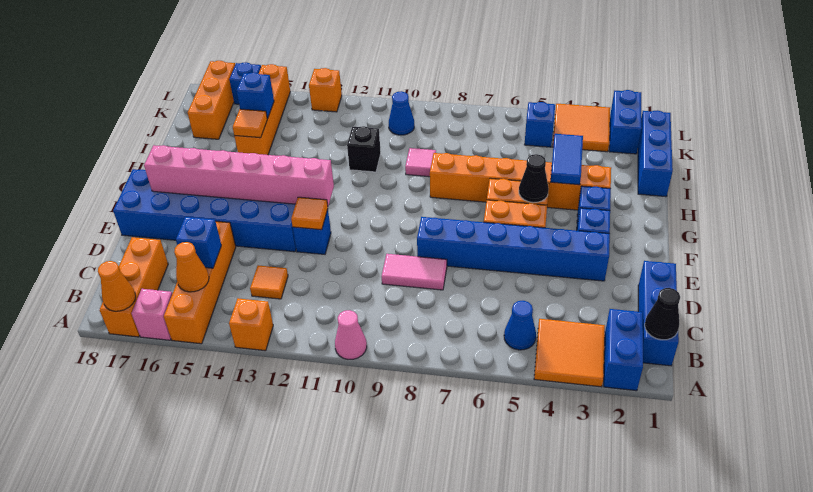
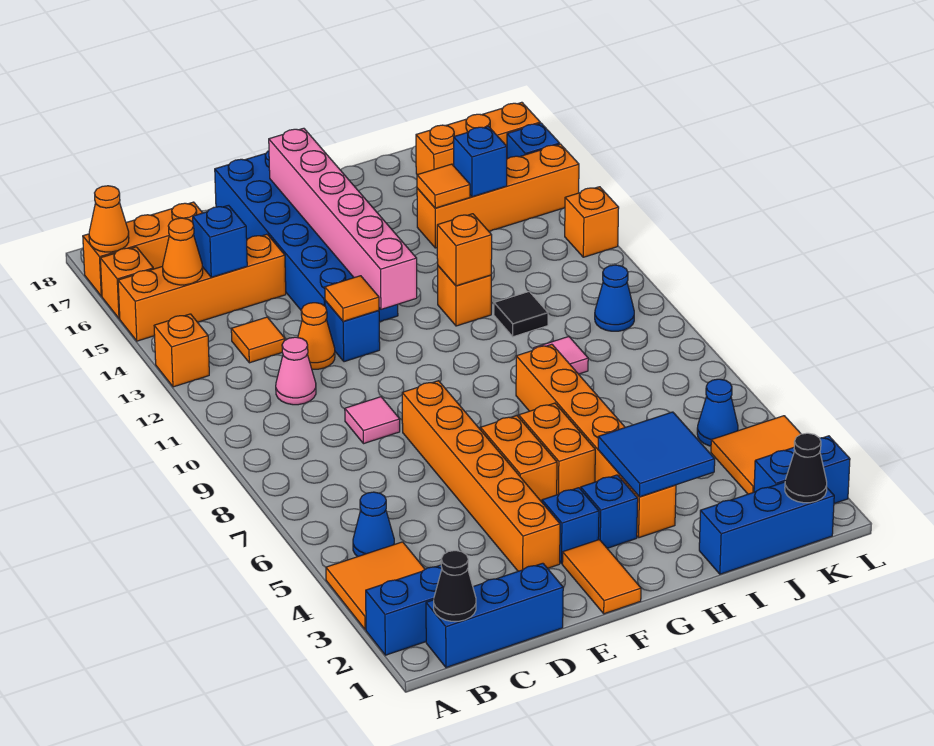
pink cone A10 level 1 -> pink cone C11 level 1
pink brick A16 level 1 -> orange brick A16 level 1
pink tile D8:D9 level 1 -> pink tile D9 level 1
none -> orange cone D12 level 1
blue brick E3:E8 level 1 -> orange brick E3:E8 level 1
none -> orange tile F1:F2 level 1
black cone G5 level 2 -> black cone K1 level 2
blue tile H4:I4 level 2 -> blue tile H3:I4 level 2
none -> orange brick H12 level 1
none -> orange brick H12 level 2
black brick I11 level 1 -> black tile I11 level 1
blue brick K5 level 1 -> blue cone K5 level 1

